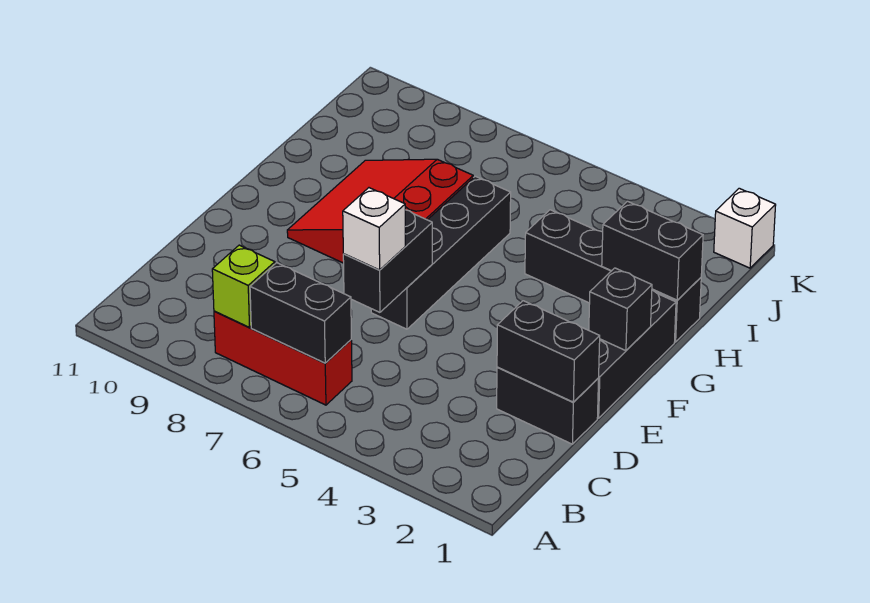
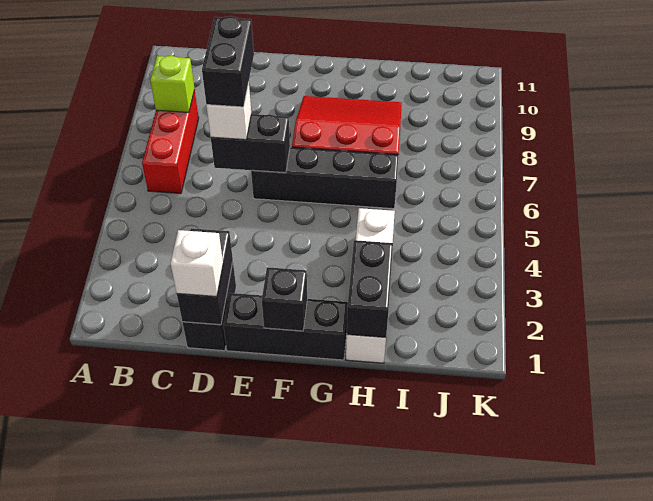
black brick B6:B7 level 2 -> black brick D6:D7 level 4
black brick H1:H4 level 1 -> white brick H1:H4 level 1
white brick K1 level 1 -> white brick D1 level 3

